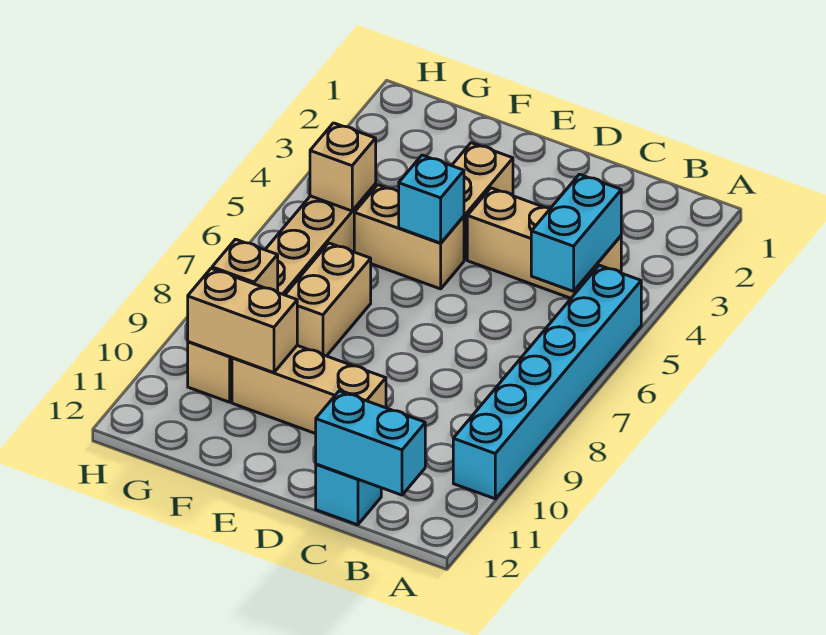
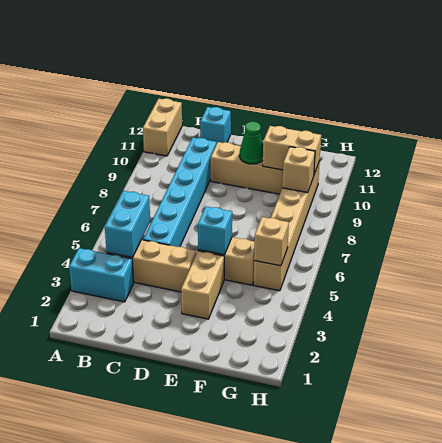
cyan brick A5:A10 level 1 -> cyan brick C5:C10 level 1
cyan brick B12:C12 level 2 -> cyan brick A3:B3 level 1
none -> green cone E10 level 2
tan brick F7:F8 level 1 -> tan brick A11:A12 level 1

